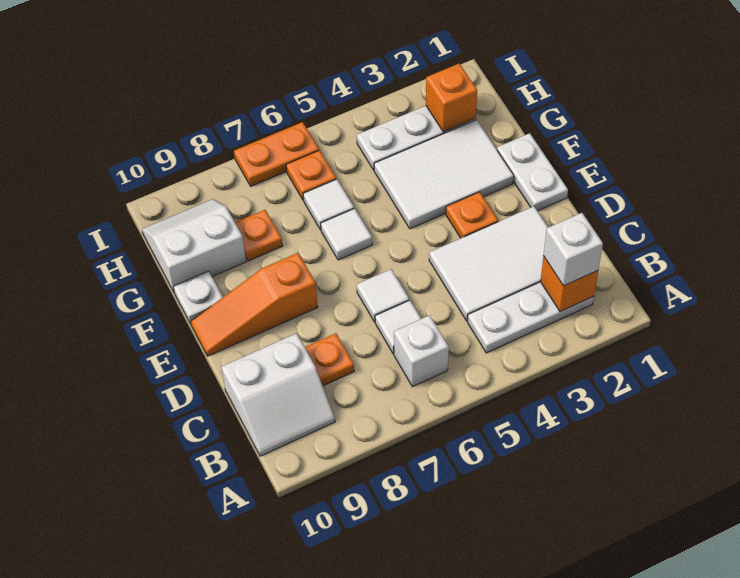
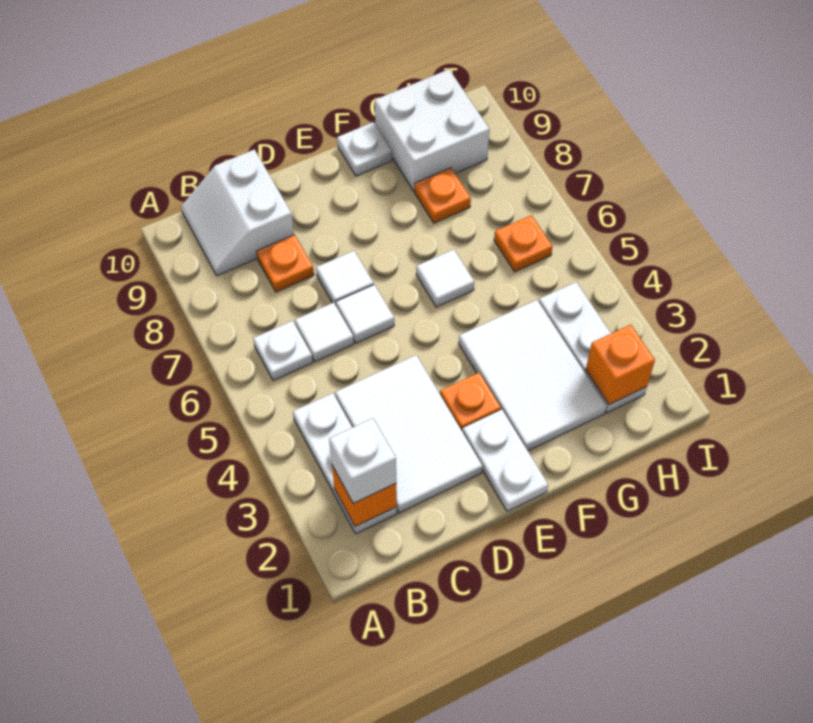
white brick B6 level 1 -> white plate B6 level 1
white plate E1:F1 level 1 -> white plate E1:E2 level 1
orange slope E8:E10 level 1 top 8 -> none
white tile G6 level 1 -> white tile D7 level 1
white slope G9:H10 level 1 top G -> white brick G9:H10 level 1
orange plate I6:I7 level 1 -> none

